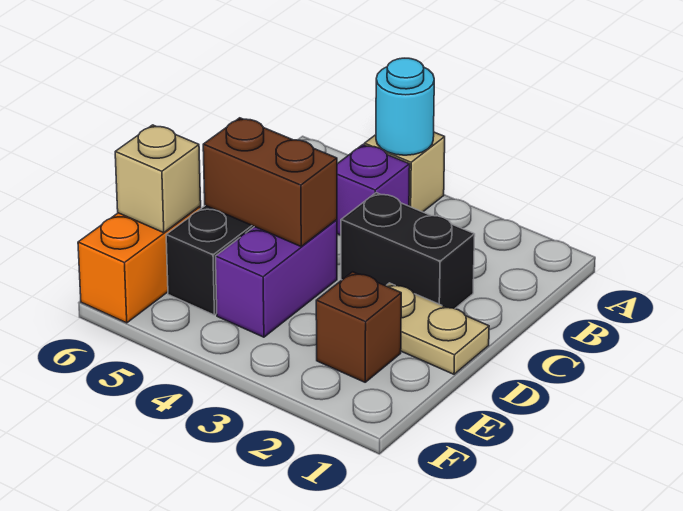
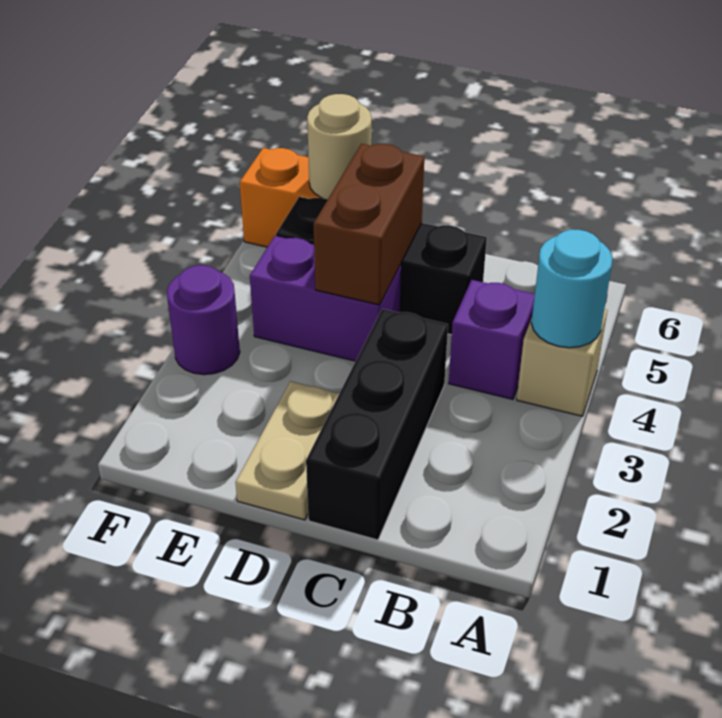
black brick C2:C3 level 1 -> black brick C1:C3 level 1
brown brick E2 level 1 -> none
tan brick E6 level 2 -> tan round brick E6 level 2
none -> purple round brick F3 level 1

